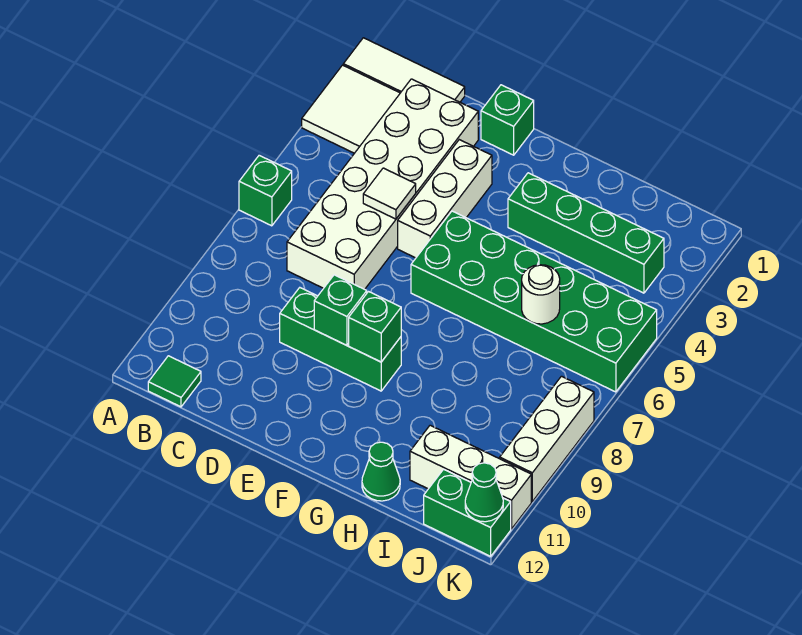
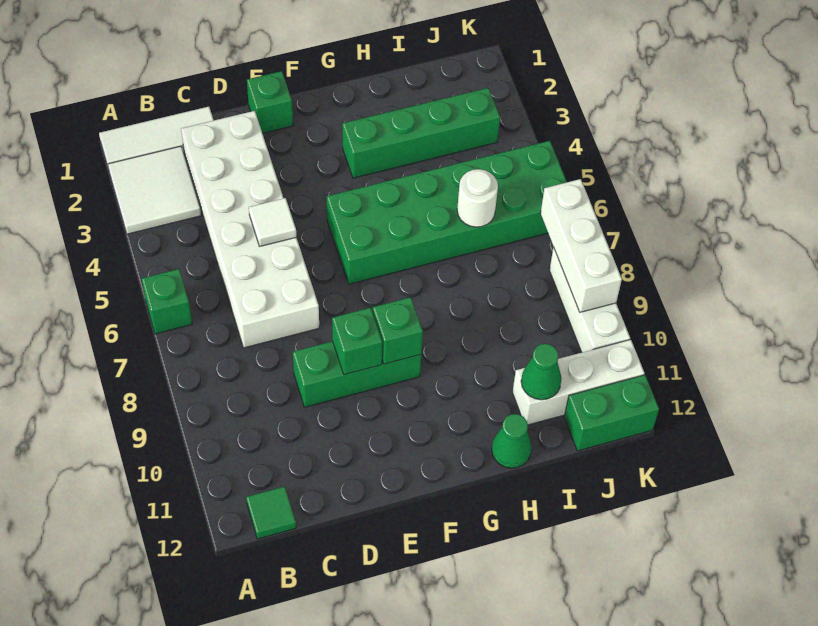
white brick E3:E5 level 1 -> white brick K7:K9 level 2
green cone K12 level 2 -> green cone I11 level 2

